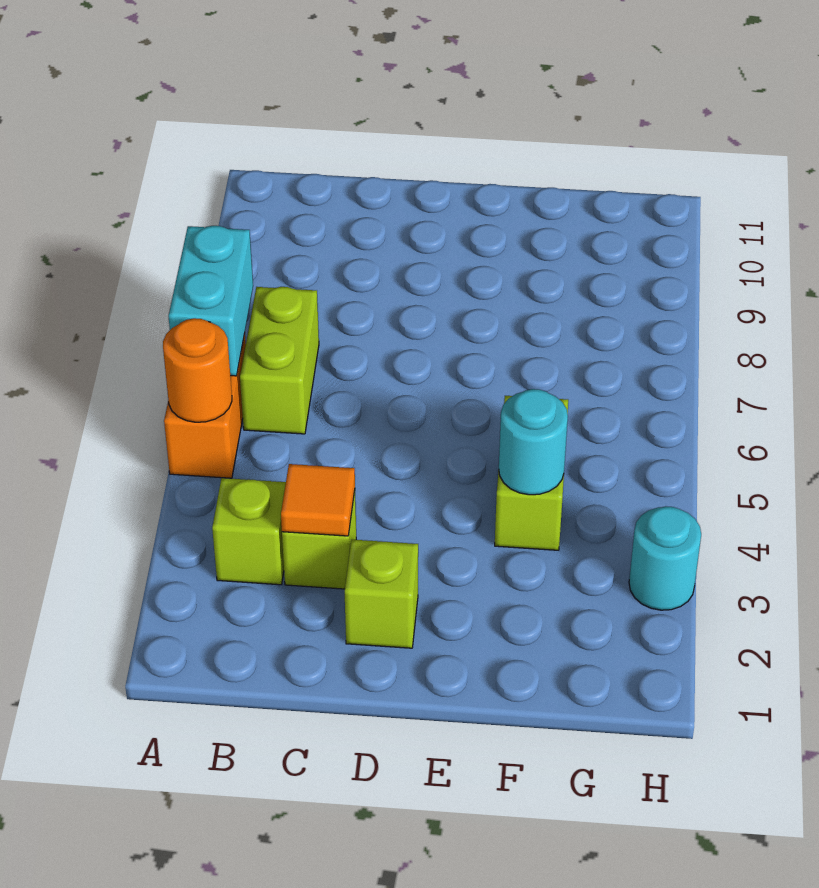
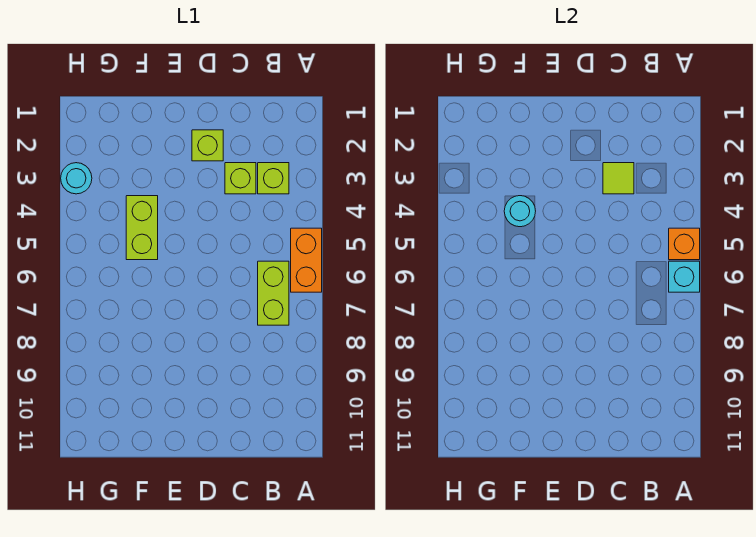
orange round brick A5 level 2 -> orange brick A5 level 2
cyan brick A6:A7 level 2 -> cyan brick A6 level 2
orange tile C3 level 2 -> lime tile C3 level 2

